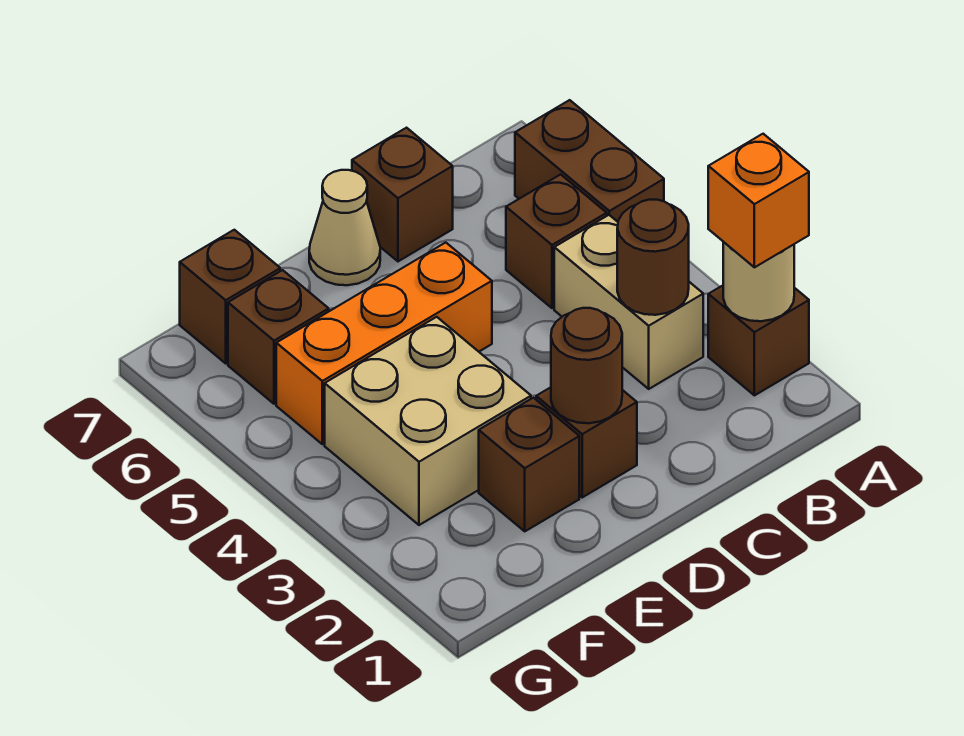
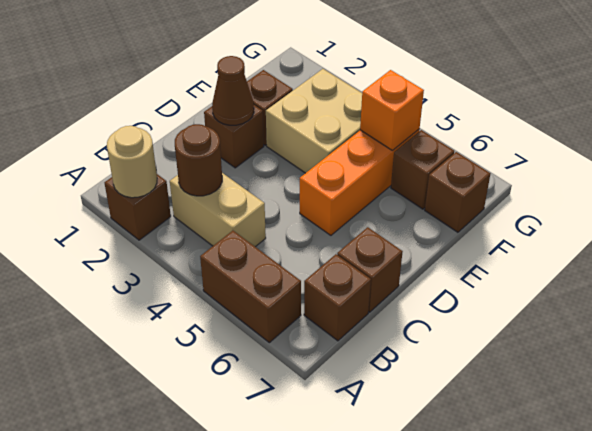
orange brick A2 level 3 -> orange brick F5 level 2
brown brick B5 level 1 -> brown brick B7 level 1
brown round brick D2 level 2 -> brown cone D2 level 2
tan cone D7 level 1 -> none

